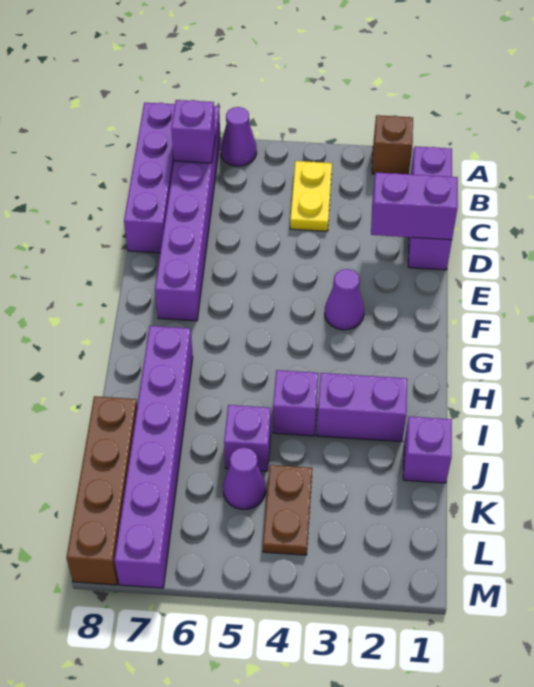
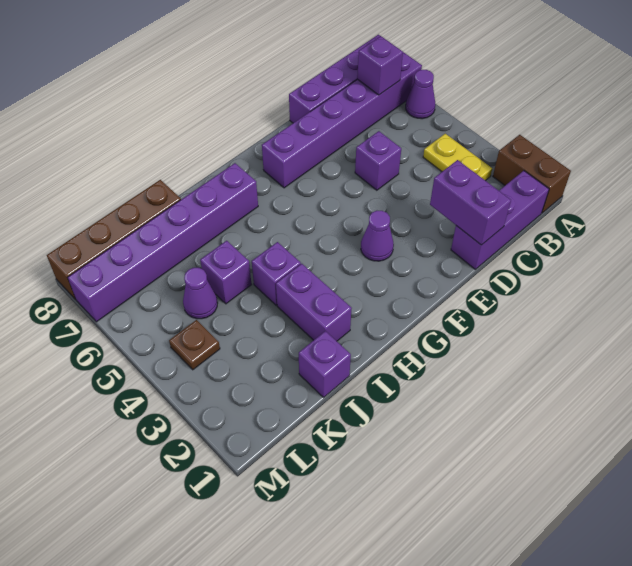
brown brick A2 level 1 -> brown brick A1:A2 level 1
yellow plate B4:C4 level 1 -> yellow plate B3:B4 level 1
none -> purple brick D5 level 1
brown plate K4:L4 level 1 -> brown plate L4 level 1

